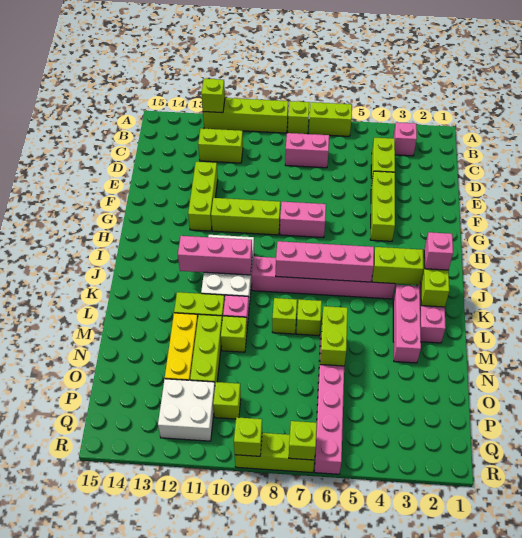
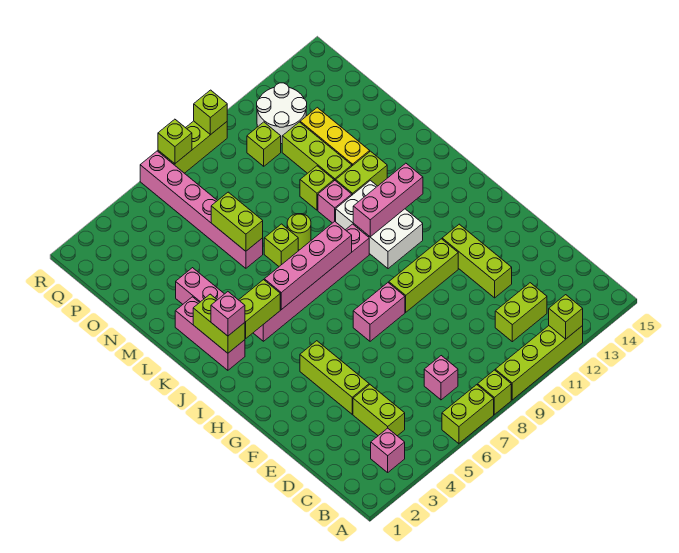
pink brick C7:C8 level 1 -> pink brick C7 level 1
lime brick L8 level 1 -> lime round brick L8 level 1
white brick P11:Q12 level 1 -> white round brick P11:Q12 level 1

